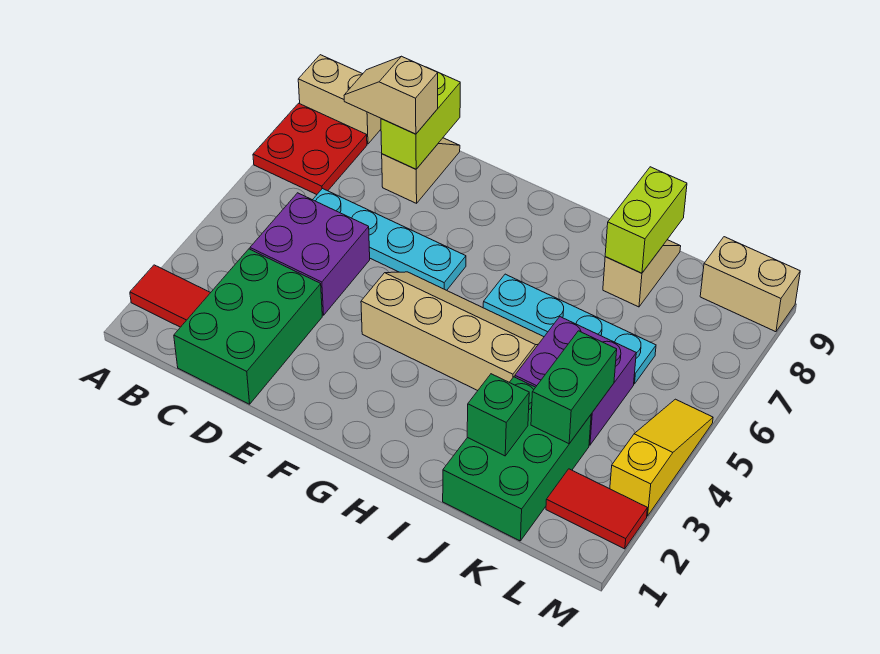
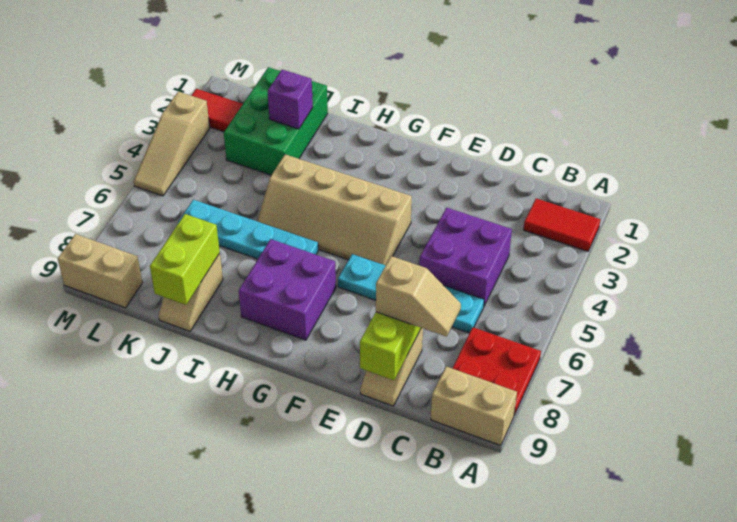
green brick C1:D3 level 1 -> none
green brick J2 level 2 -> purple brick J2 level 2
purple brick J4:K5 level 1 -> purple brick G7:H8 level 1
green brick K3:K4 level 2 -> none
yellow slope M3:M5 level 1 top 3 -> tan slope M3:M5 level 1 top 3

